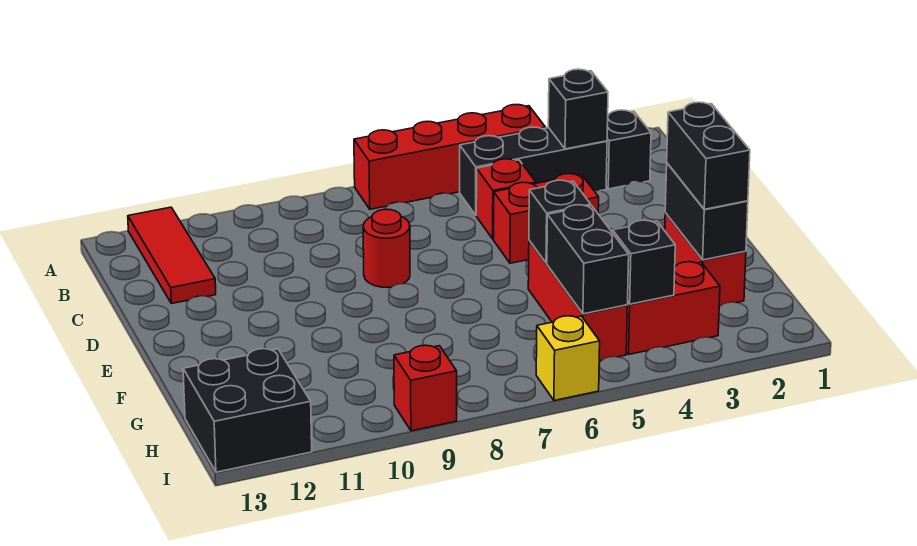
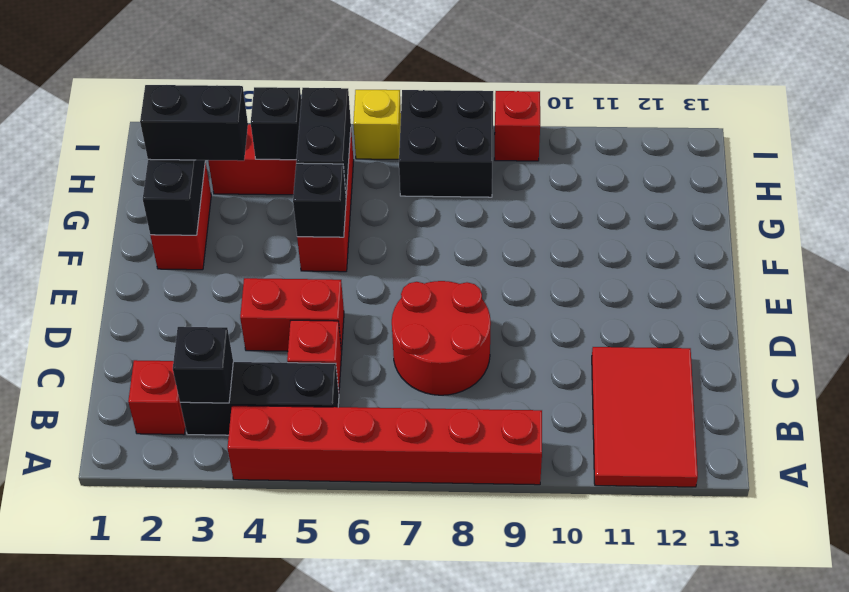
red brick A4:A7 level 1 -> red brick A4:A9 level 1
red tile A12:C12 level 1 -> red tile A11:C12 level 1
black brick B2 level 1 -> red brick B2 level 1
red round brick D8 level 1 -> red round brick C7:D8 level 1
black brick F2:G2 level 3 -> black brick G2:G3 level 3
black brick H12:I13 level 1 -> black brick H7:I8 level 1

